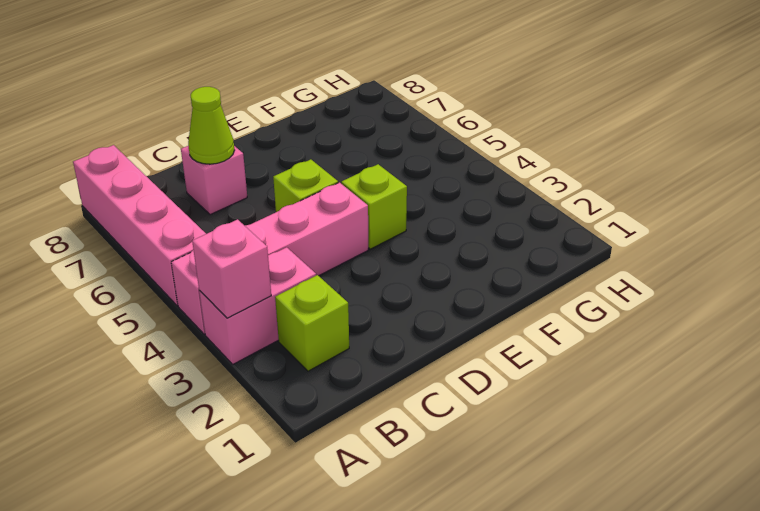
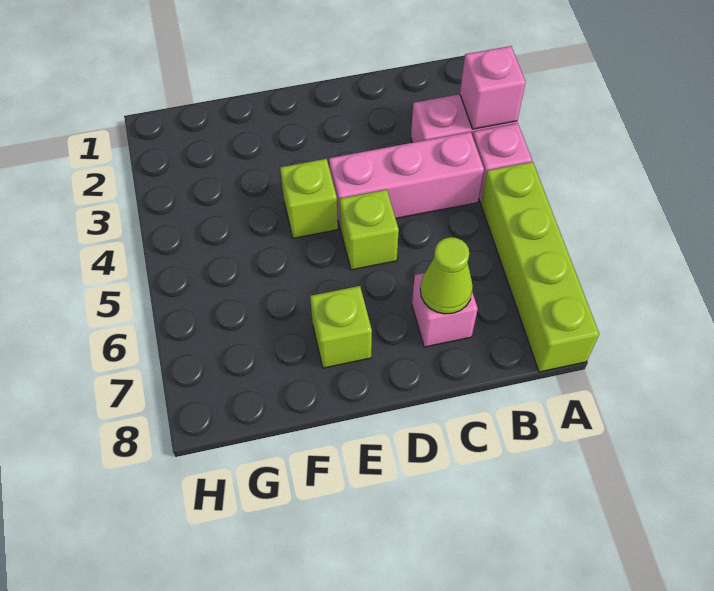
pink brick A5:A8 level 1 -> lime brick A5:A8 level 1
lime brick B2 level 1 -> lime brick E7 level 1

